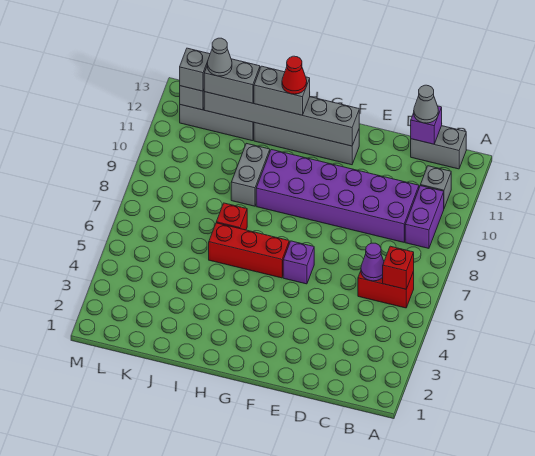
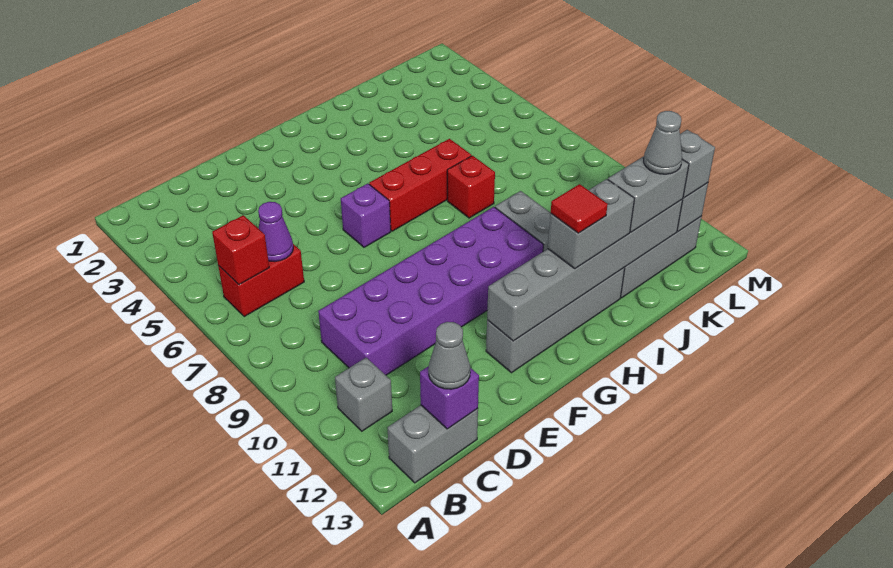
purple brick B9:B10 level 1 -> none
red cone H12 level 4 -> red tile H12 level 4

